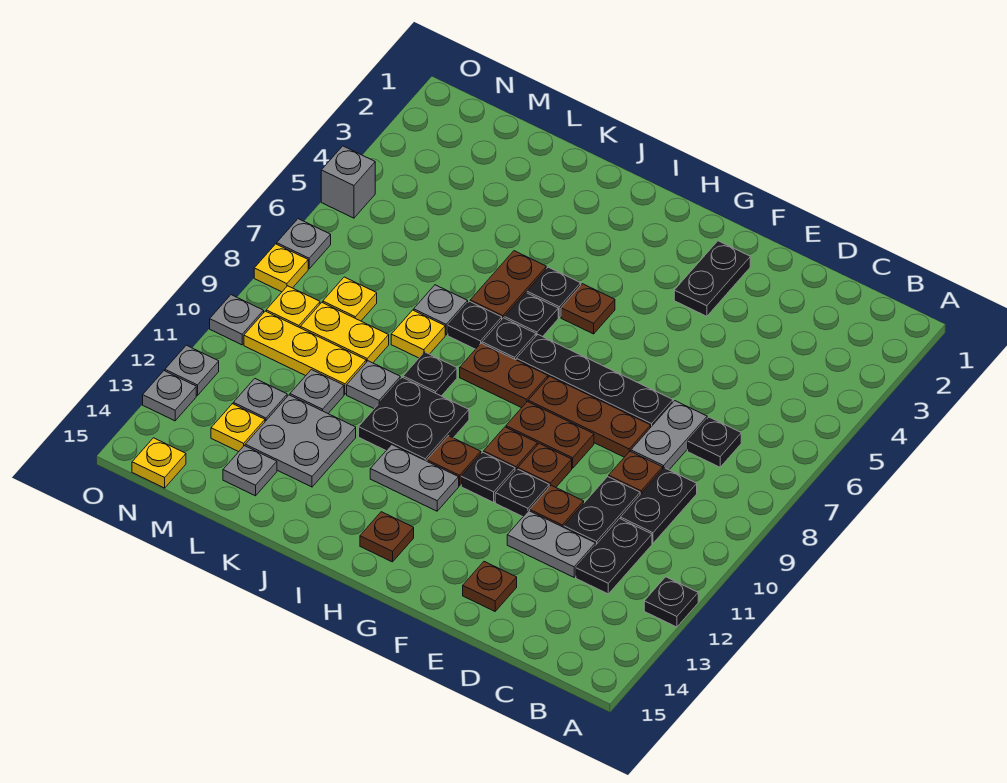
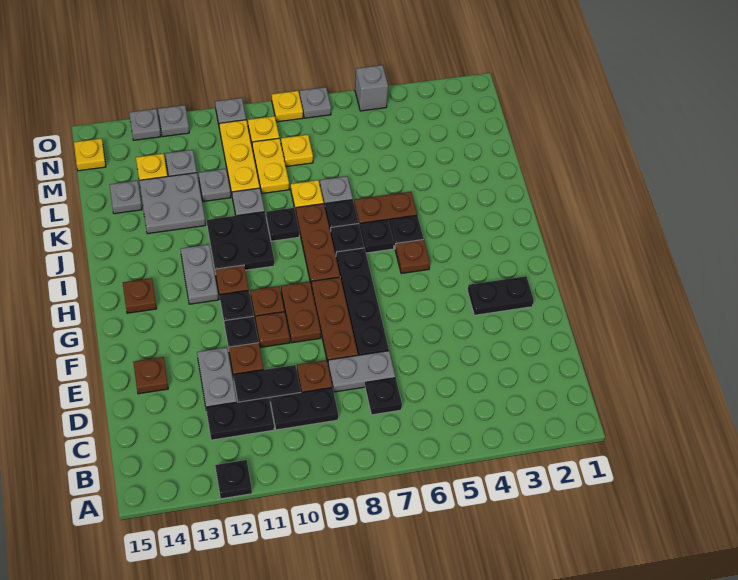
brown plate H8:I8 level 1 -> brown plate H8:J8 level 1

